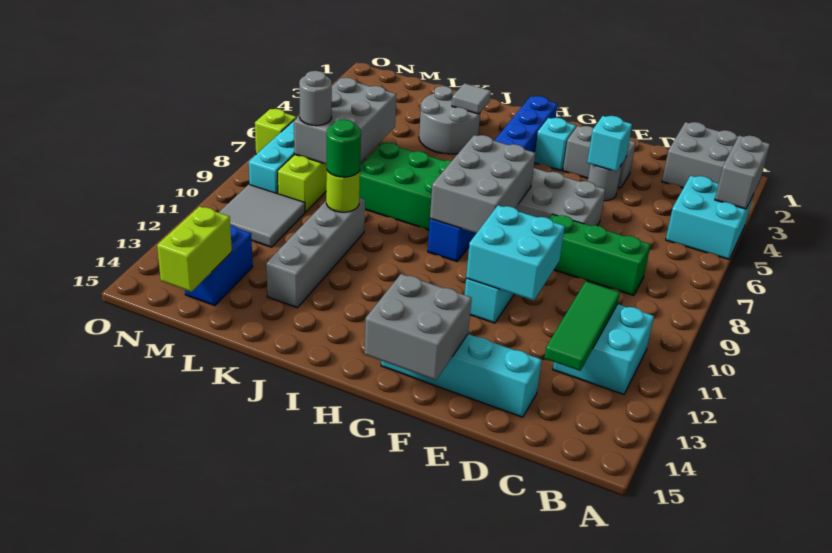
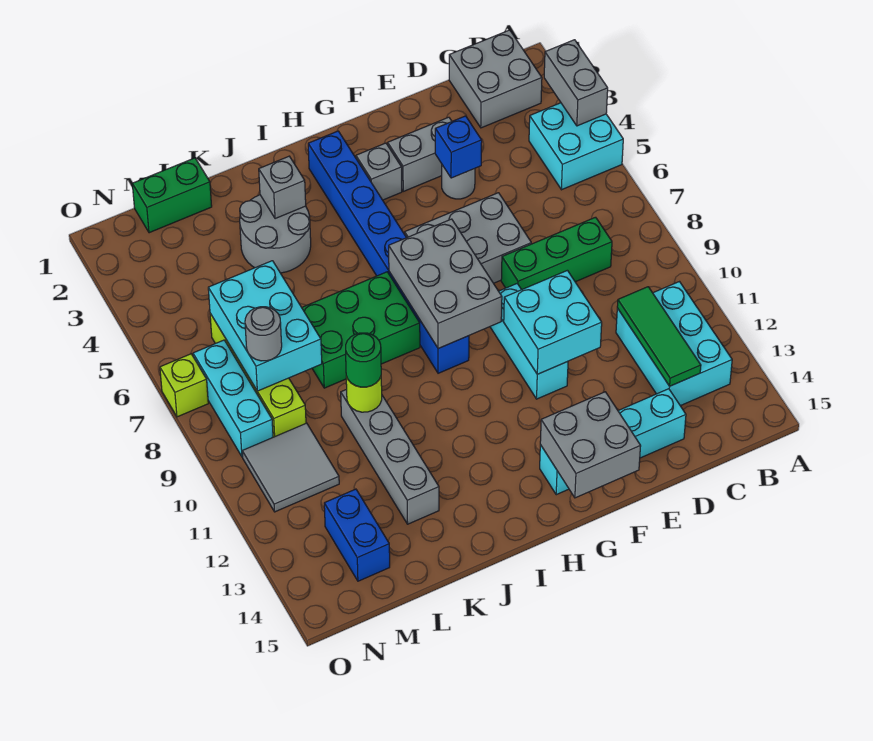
cyan brick B11:C12 level 1 -> cyan brick B11:C13 level 1
cyan brick E4 level 2 -> blue brick E4 level 2
cyan brick G3 level 1 -> grey brick G3 level 1
grey tile J3 level 2 -> grey brick J3 level 2
none -> green brick L1:M1 level 1
grey brick L6:M8 level 2 -> cyan brick L6:M8 level 2
lime brick M14:M15 level 2 -> none

